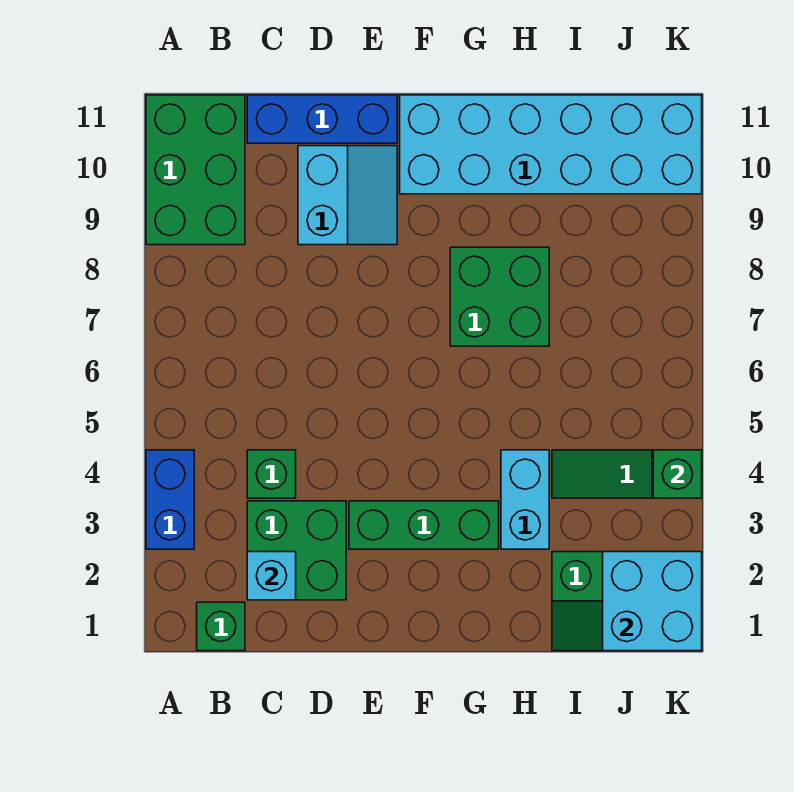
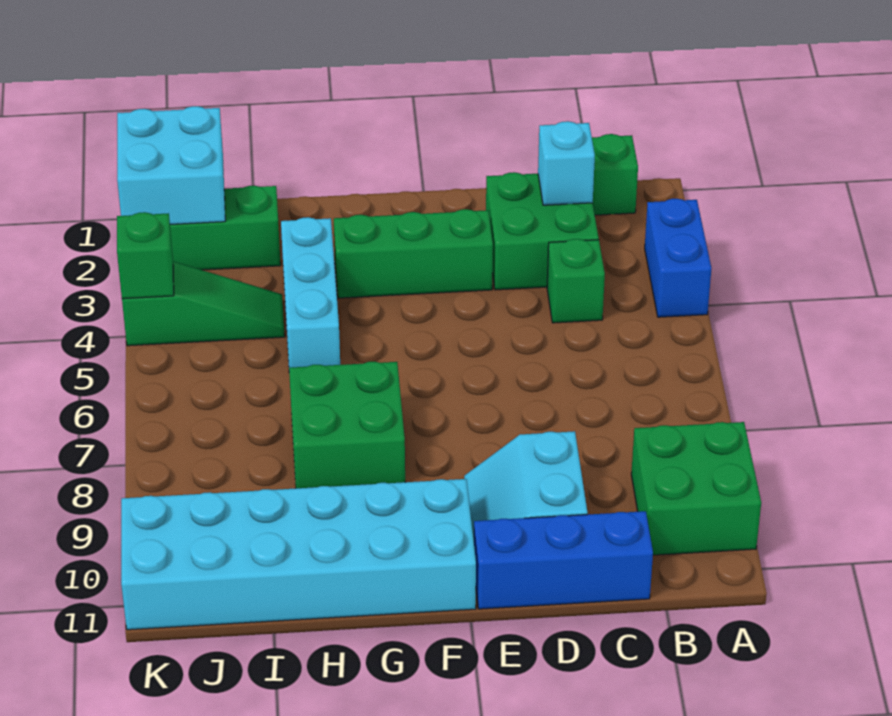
green brick A9:B11 level 1 -> green brick A9:B10 level 1
cyan brick H3:H4 level 1 -> cyan brick H3:H5 level 1

